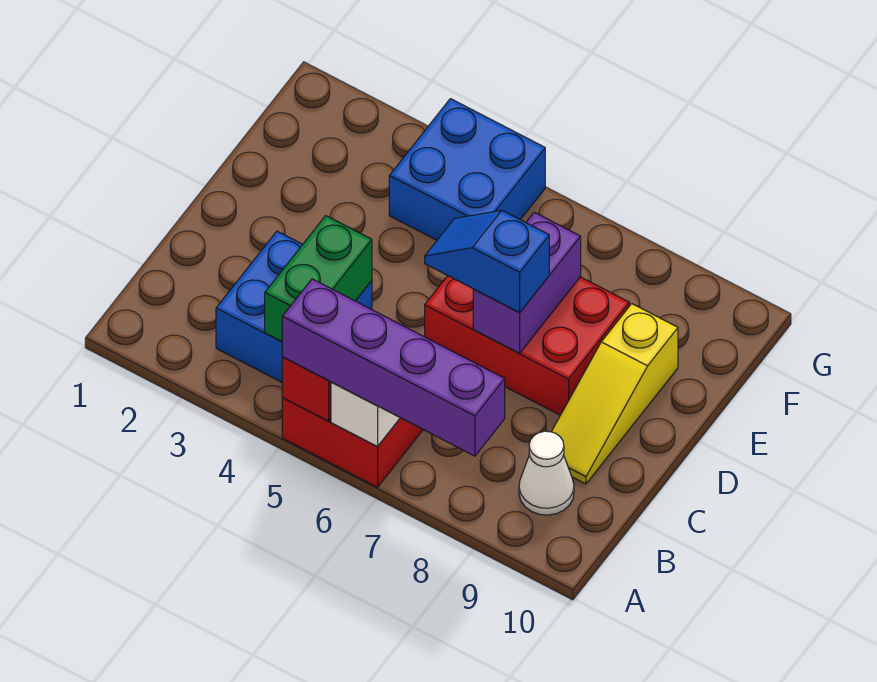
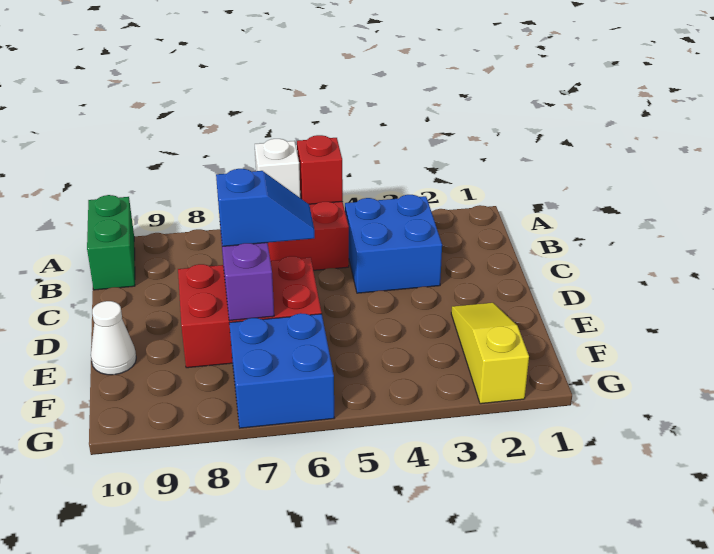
purple brick A5:A8 level 3 -> none
green brick B4:C4 level 2 -> green brick A10:B10 level 1
white cone B9 level 1 -> white cone E10 level 1
yellow slope C9:E9 level 1 top E -> yellow slope E2:G2 level 1 top G
blue brick F4:G5 level 1 -> blue brick F6:G7 level 1

